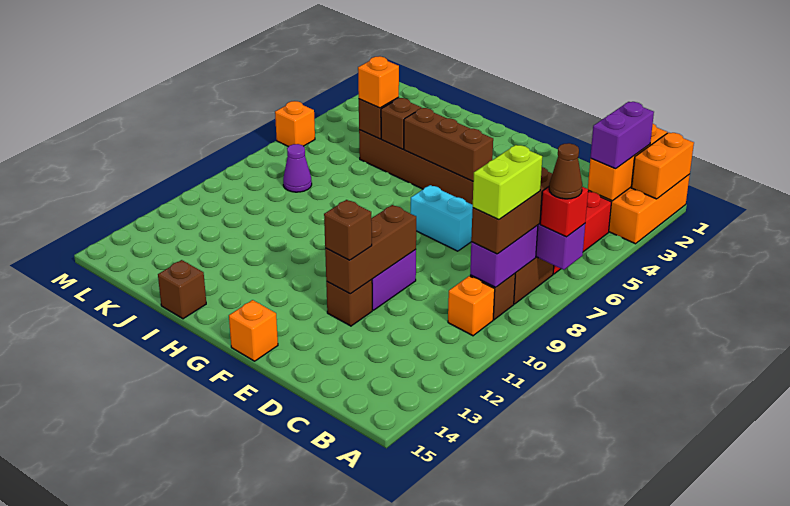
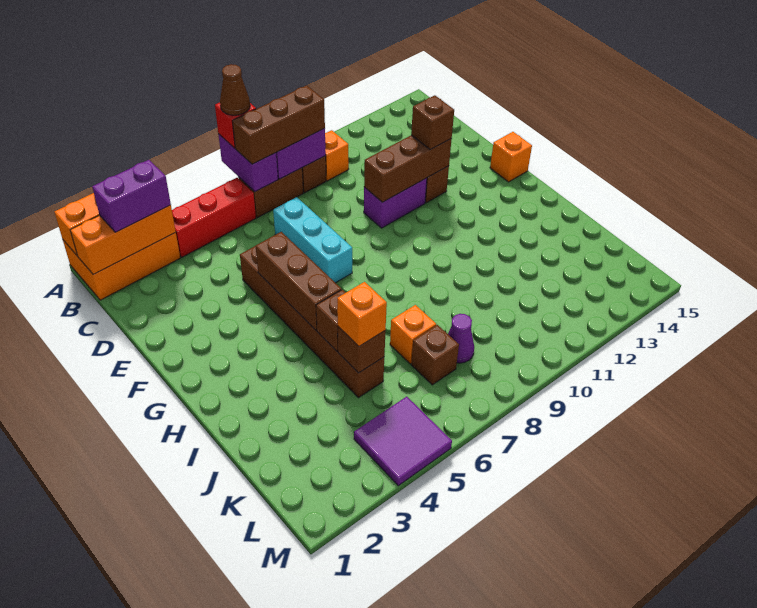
lime brick B8:B9 level 4 -> none
cyan brick E7:F7 level 1 -> cyan brick D7:F7 level 1
brown brick I15 level 1 -> brown brick K7 level 1
none -> purple tile L4:M5 level 1
orange brick M6 level 1 -> orange brick J7 level 1

